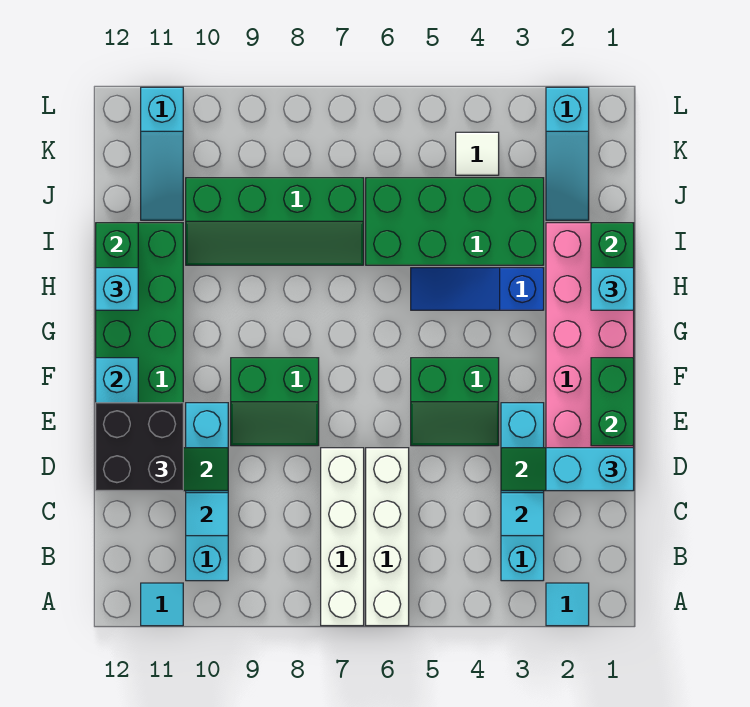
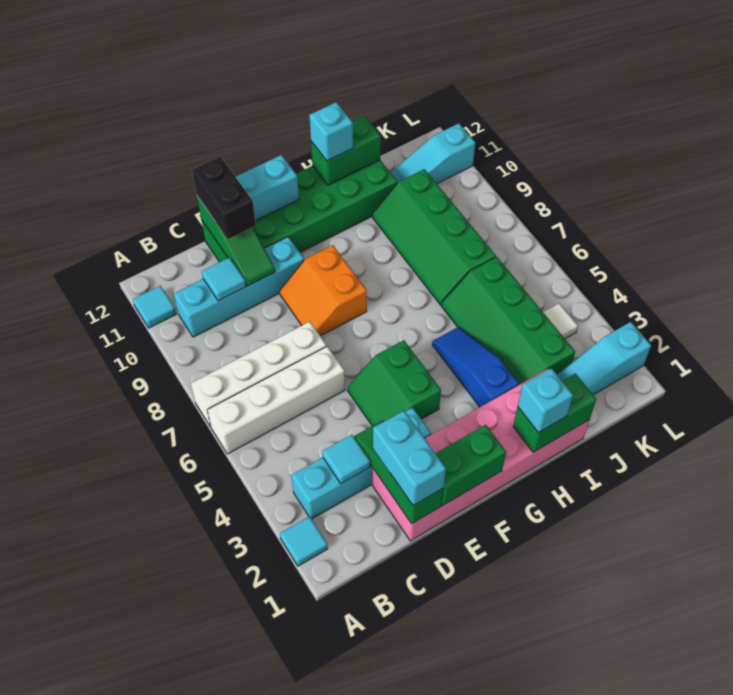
black brick D11:E12 level 3 -> black brick D11:D12 level 3
green slope E8:F9 level 1 top F -> orange slope E8:F9 level 1 top F
green brick I3:J6 level 1 -> green slope I3:J6 level 1 top J

